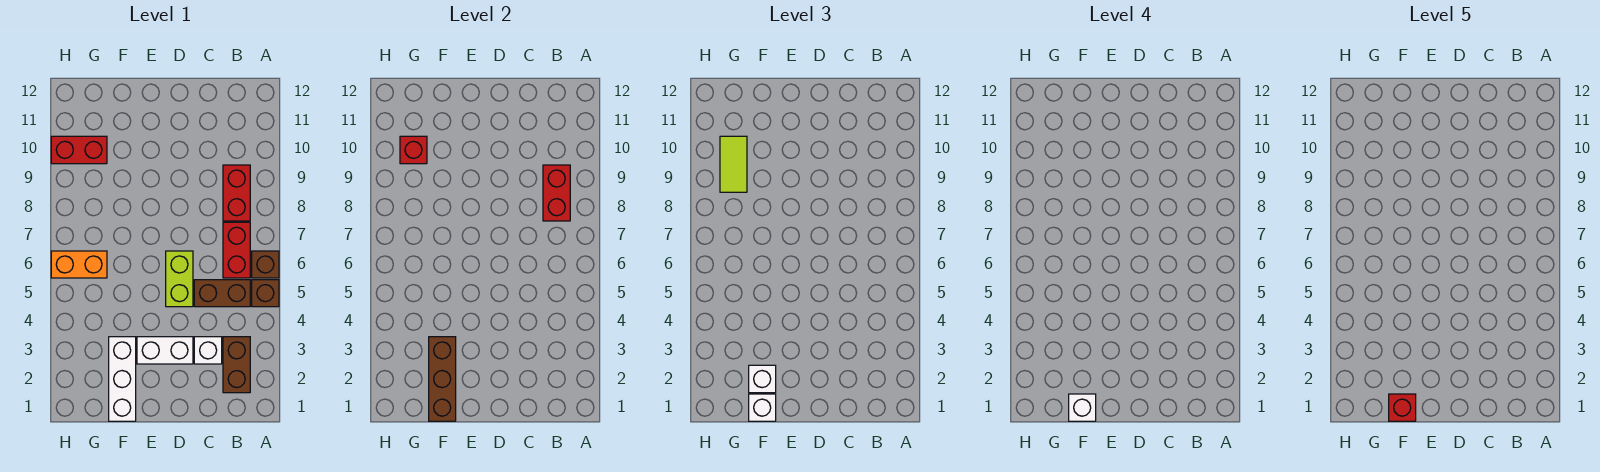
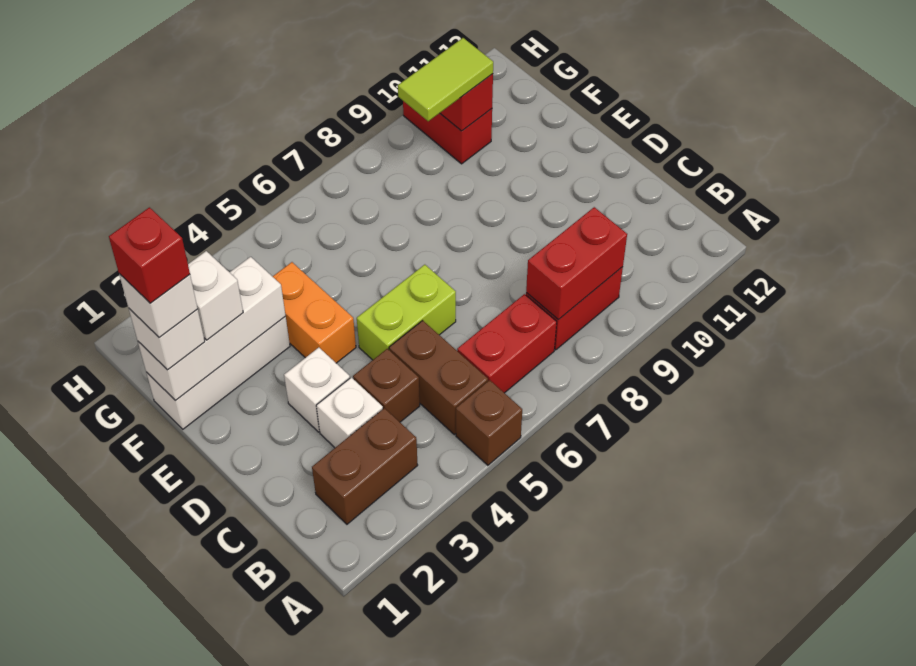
brown brick A6 level 1 -> brown brick C4 level 1
white brick D3:E3 level 1 -> white brick D3 level 1
brown brick F1:F3 level 2 -> white brick F1:F3 level 2
orange brick G6:H6 level 1 -> orange brick E4:F4 level 1

